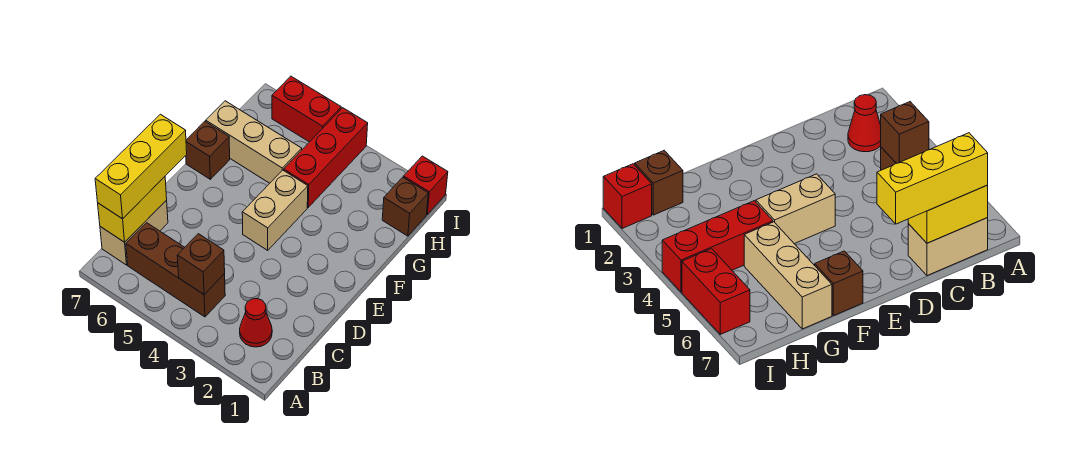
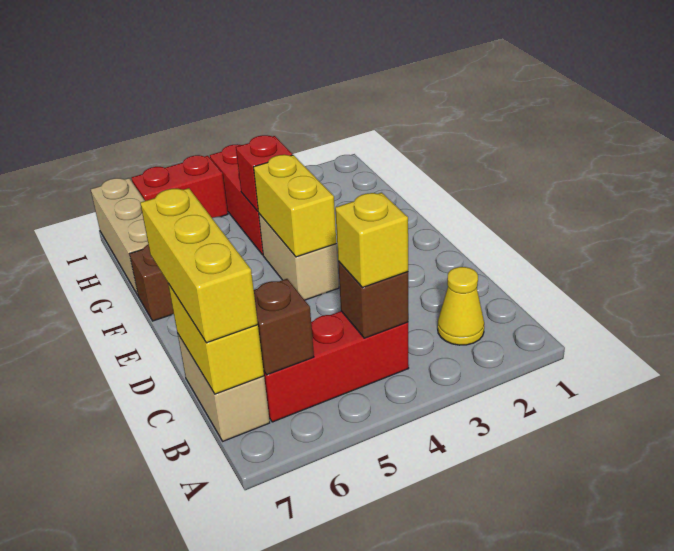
red cone B2 level 1 -> yellow cone B2 level 1
brown brick B4:B6 level 1 -> red brick B4:B6 level 1
none -> yellow brick B4 level 3
none -> yellow brick E4:F4 level 2
tan brick G5:G7 level 1 -> tan brick G7:I7 level 1
brown brick H1 level 1 -> brown brick B6 level 2
red brick I1 level 1 -> red brick G4 level 2

